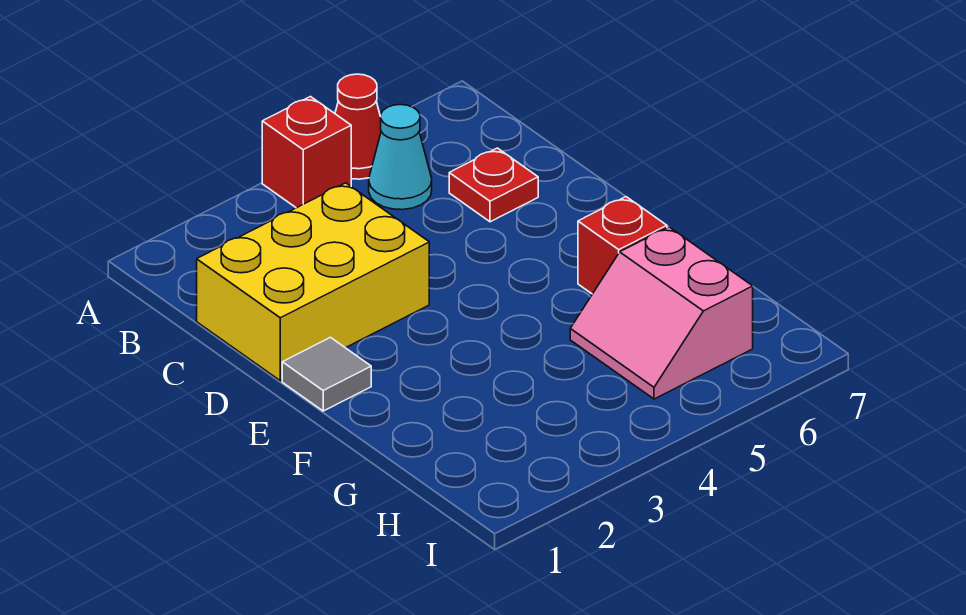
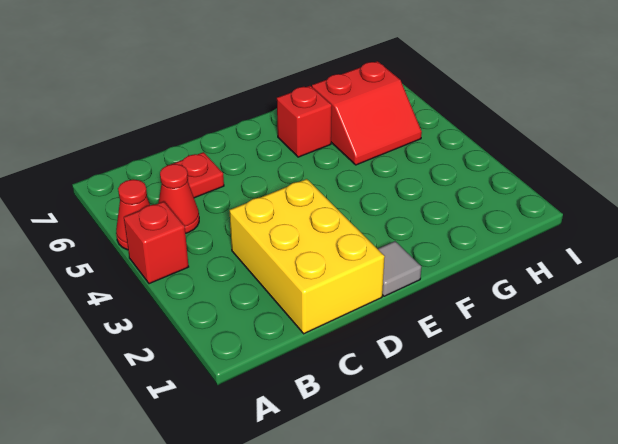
cyan cone B5 level 1 -> red cone B5 level 1
pink slope G5:H6 level 1 top 6 -> red slope G5:H6 level 1 top 6

